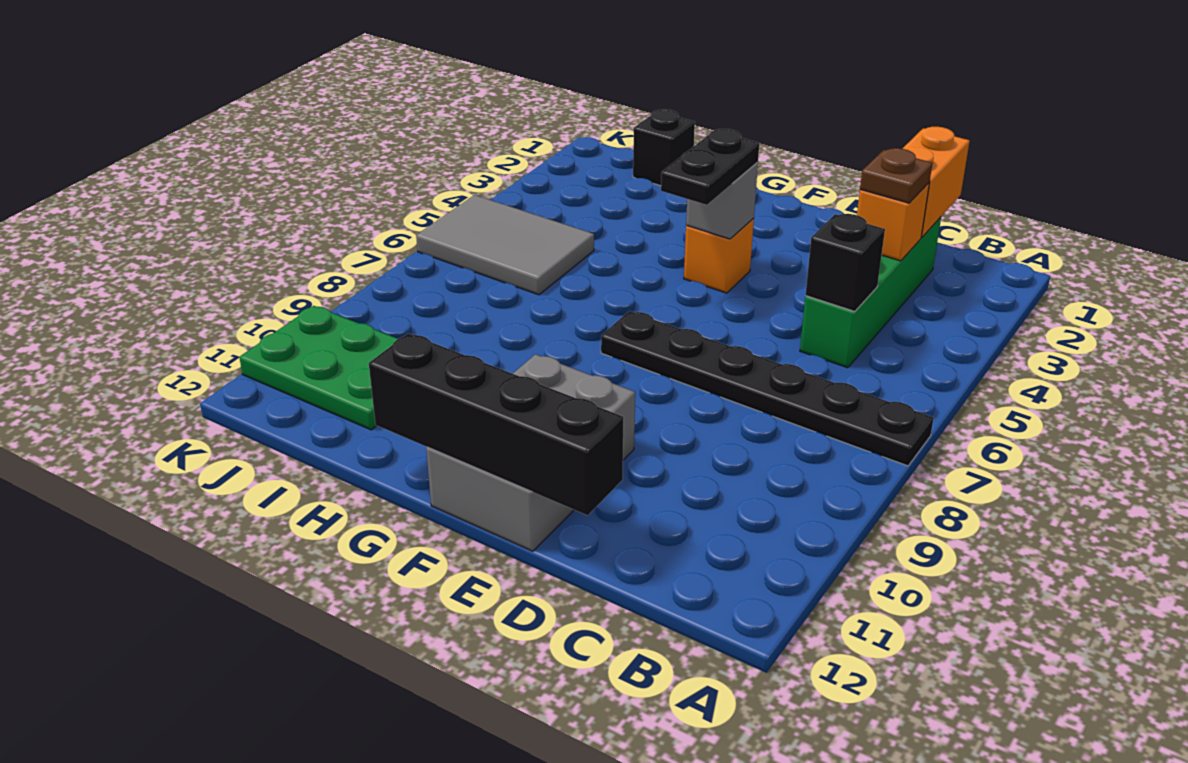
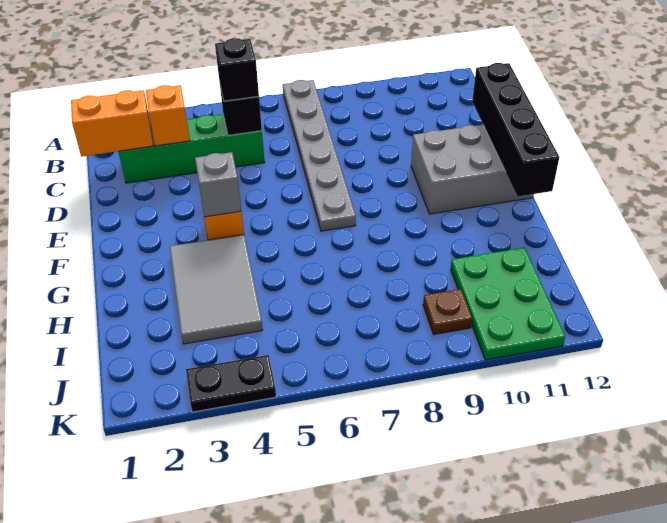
black plate A7:F7 level 1 -> grey plate A7:F7 level 1
brown plate C3 level 3 -> brown plate J9 level 1
black plate F4:F5 level 3 -> black plate K3:K4 level 1
black brick I1 level 1 -> black brick C5 level 3
grey tile I5:K6 level 1 -> grey tile G3:I4 level 1

